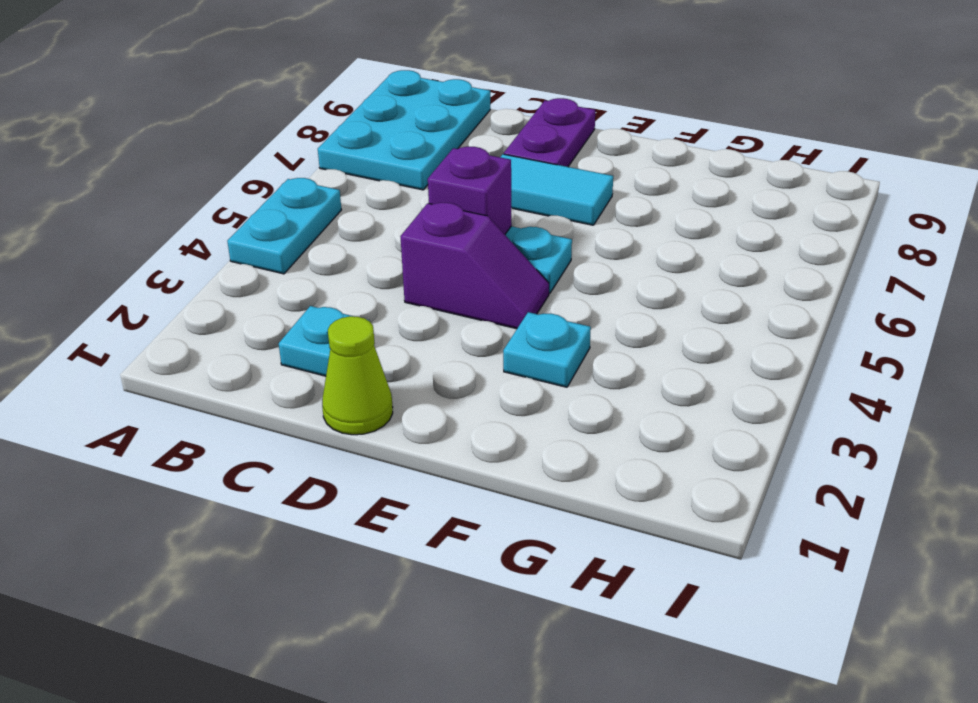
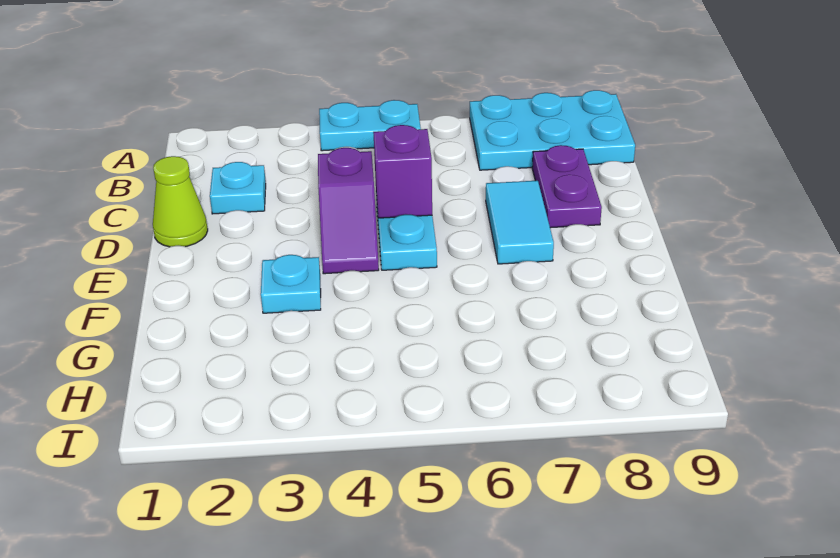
purple plate D8:D9 level 1 -> purple plate C8:D8 level 1

